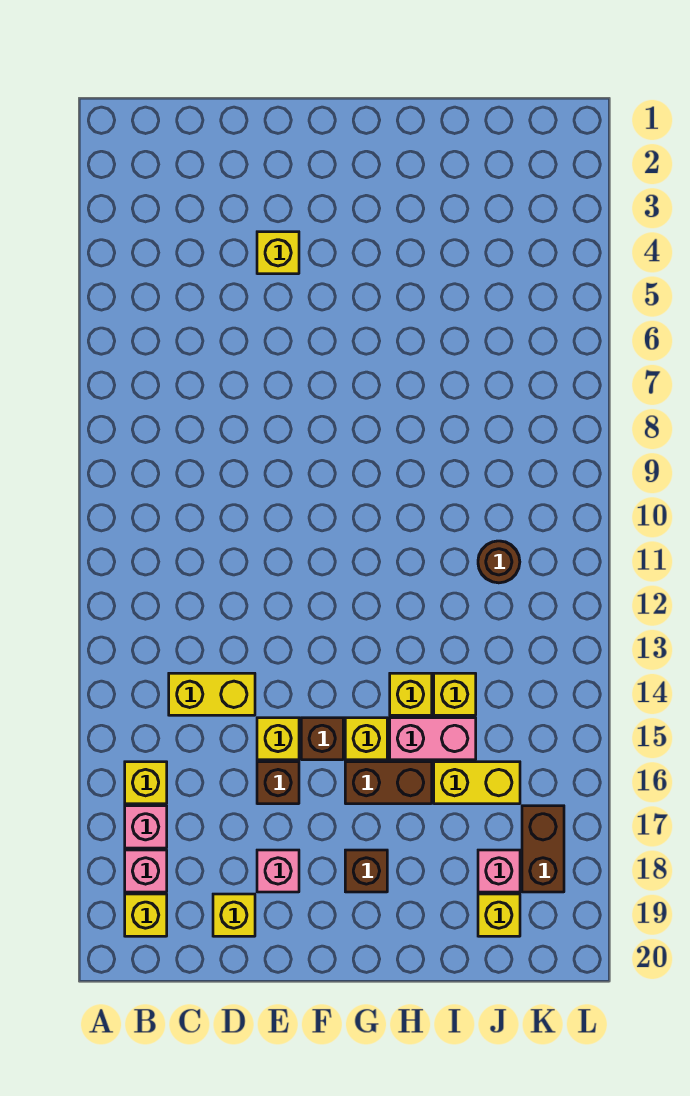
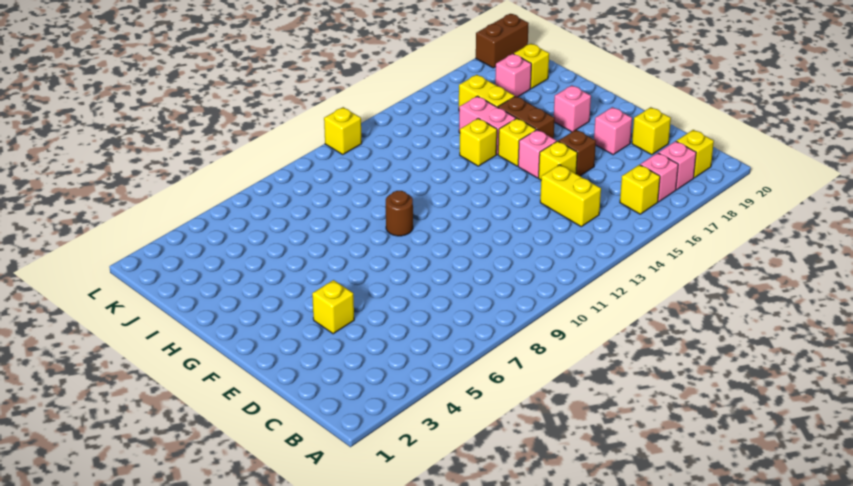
brown brick F15 level 1 -> pink brick F15 level 1
brown brick G18 level 1 -> pink brick G18 level 1
yellow brick I14 level 1 -> yellow brick L11 level 1
brown round brick J11 level 1 -> brown round brick G9 level 1
brown brick K17:K18 level 1 -> brown brick L19:L20 level 1

